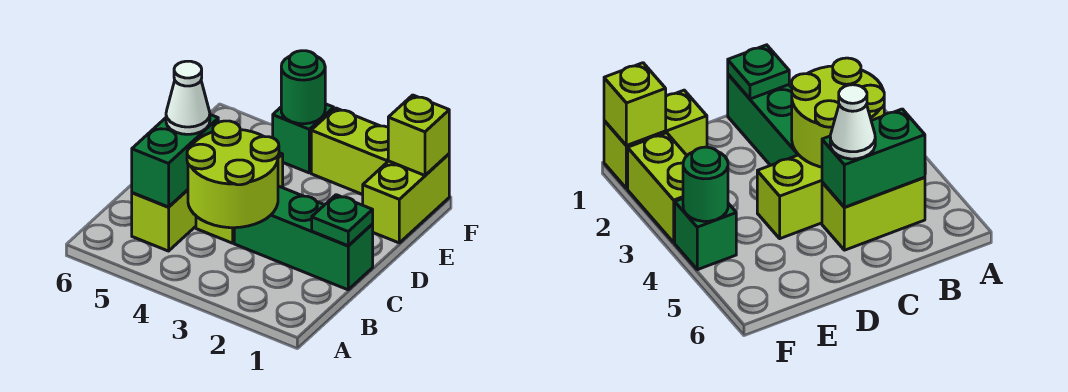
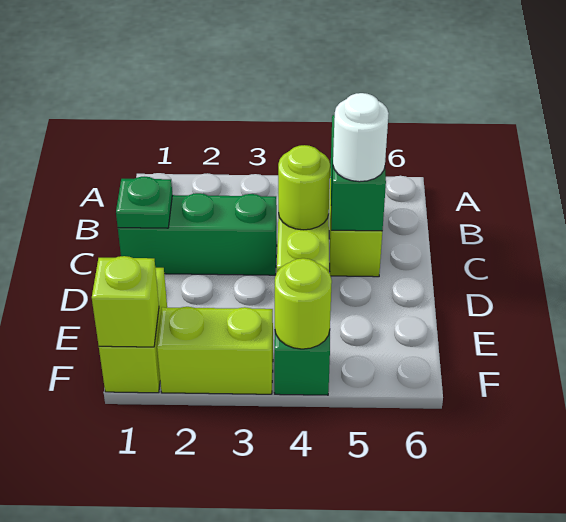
lime round brick B3:C4 level 2 -> lime round brick C4 level 2
white cone C5 level 3 -> white round brick C5 level 3
green round brick F4 level 2 -> lime round brick F4 level 2

